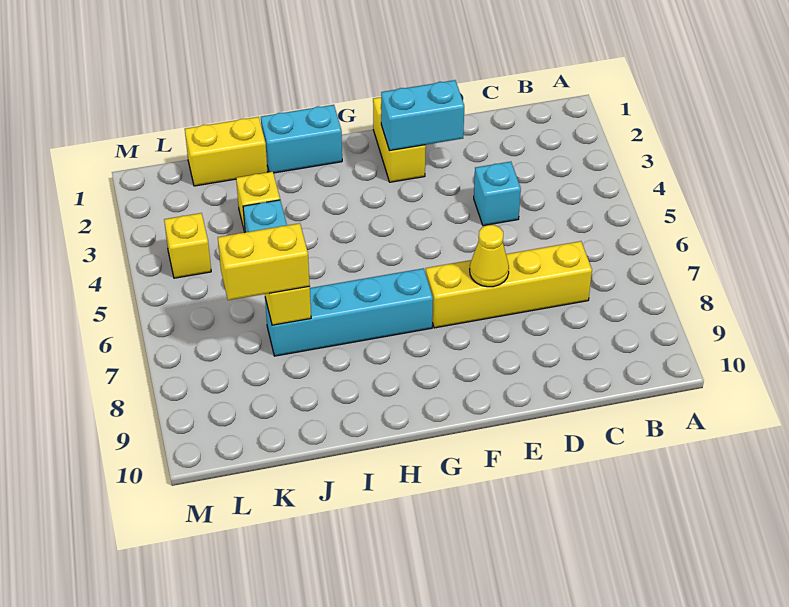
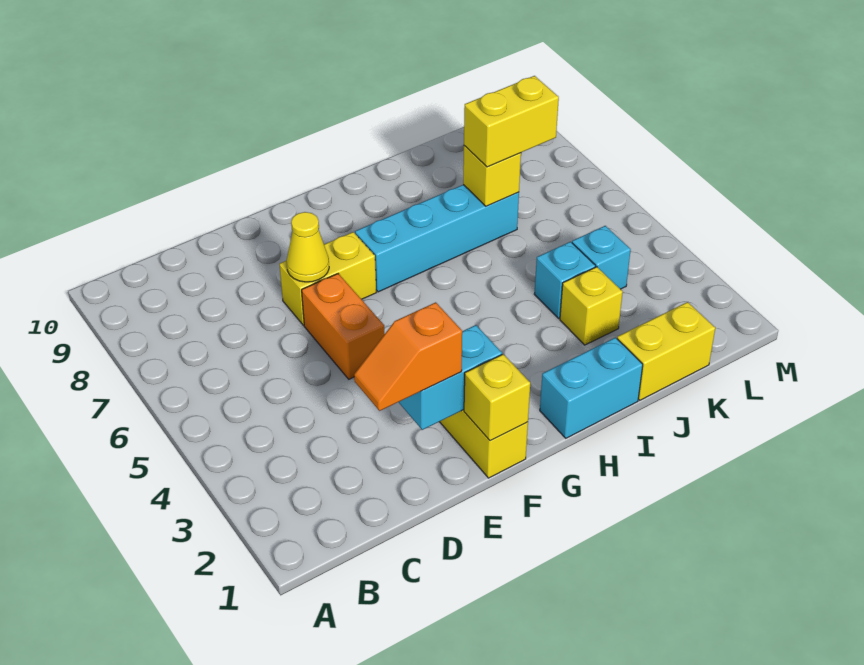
yellow brick C7:F7 level 1 -> yellow brick E7:F7 level 1
none -> orange slope D2:E2 level 3 top E
cyan brick D4 level 1 -> cyan brick K4 level 1
none -> orange brick E5:E6 level 1
yellow brick L4 level 1 -> yellow brick F1 level 2

